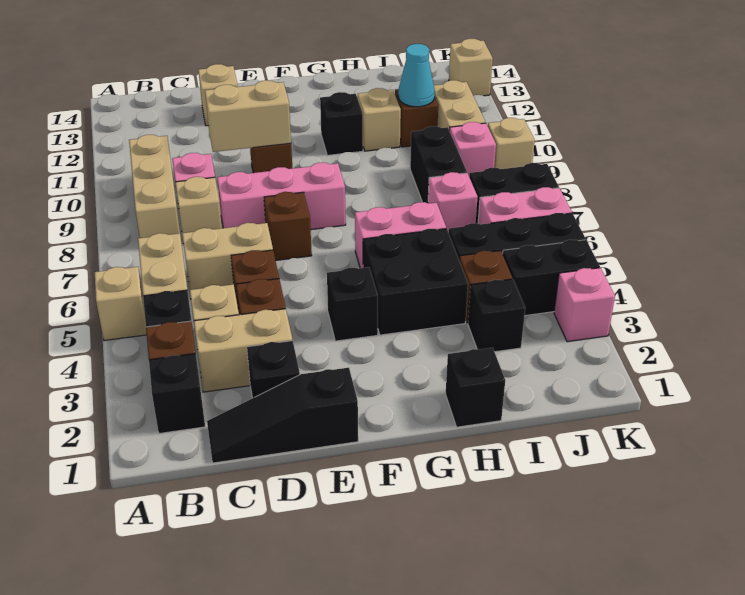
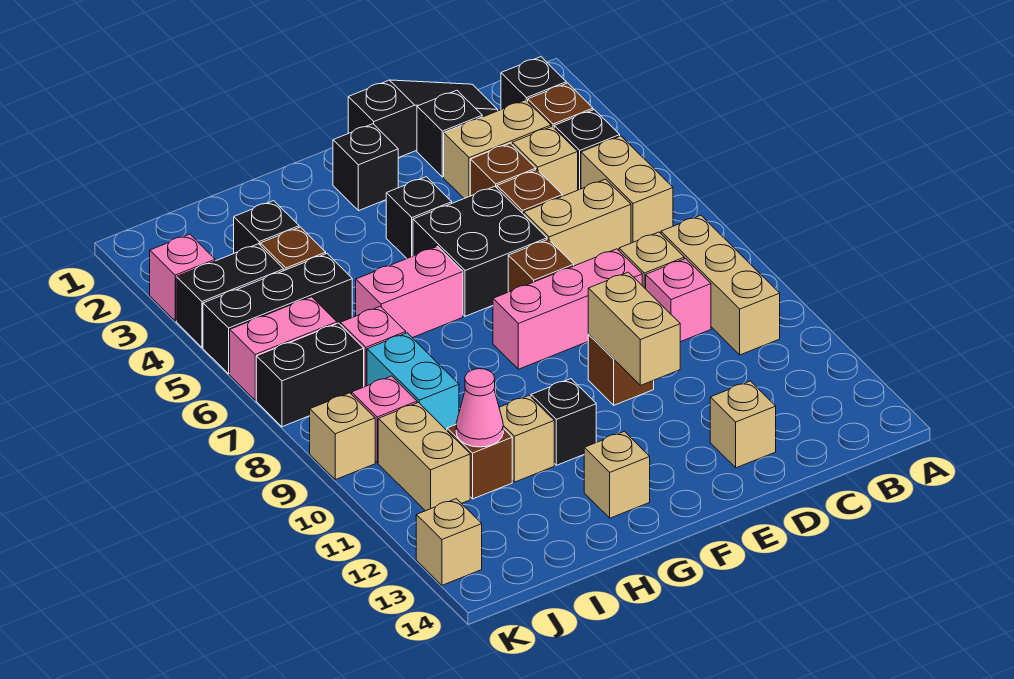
tan brick A5 level 1 -> tan brick G13 level 1
tan brick D10:E10 level 2 -> tan brick E10:E11 level 2
black brick G4:H5 level 1 -> black brick E5:F6 level 1
black brick H1 level 1 -> black brick F2 level 1
black brick I8:I9 level 1 -> cyan brick I8:I9 level 1
cyan cone I11 level 2 -> pink cone I11 level 2

